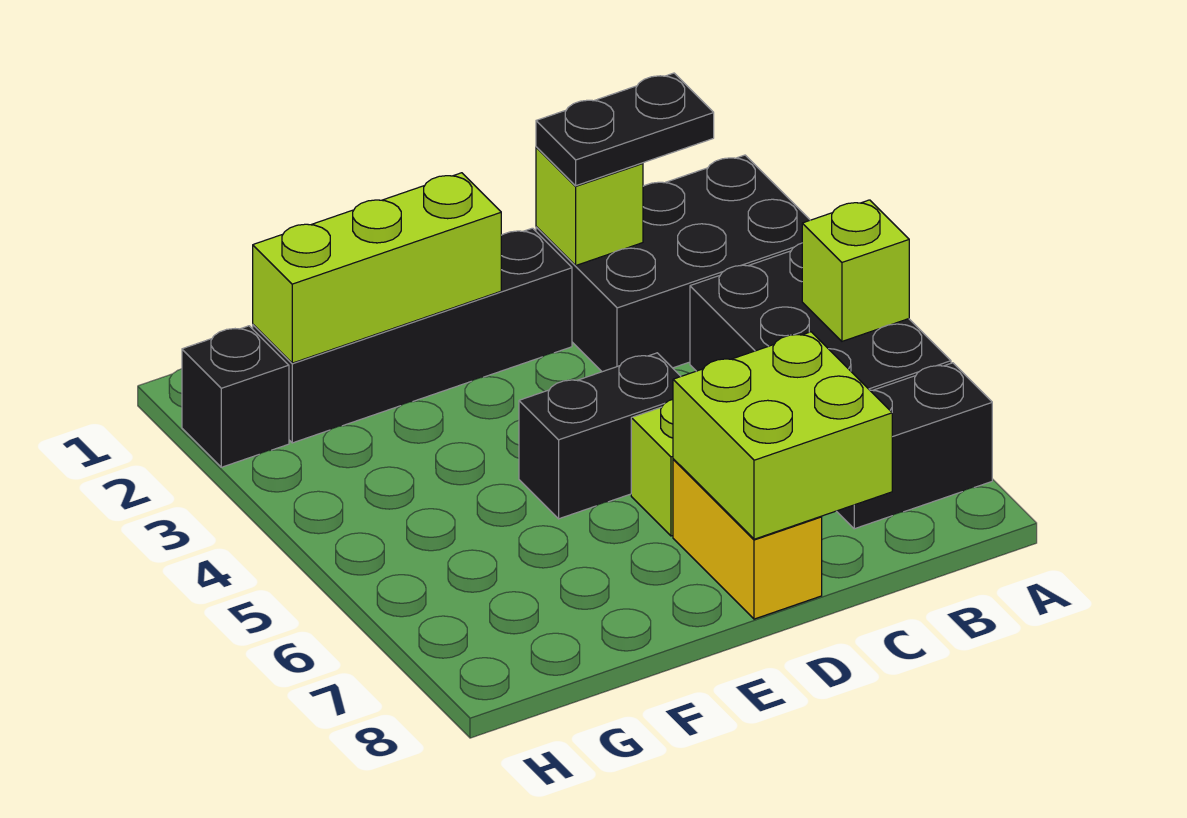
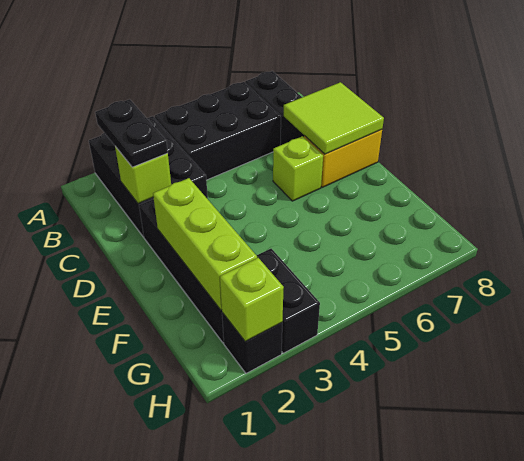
lime brick A5 level 2 -> lime brick H2 level 2
lime brick C7:D8 level 2 -> lime tile C7:D8 level 2
black brick D5:E5 level 1 -> black brick G3:H3 level 1

